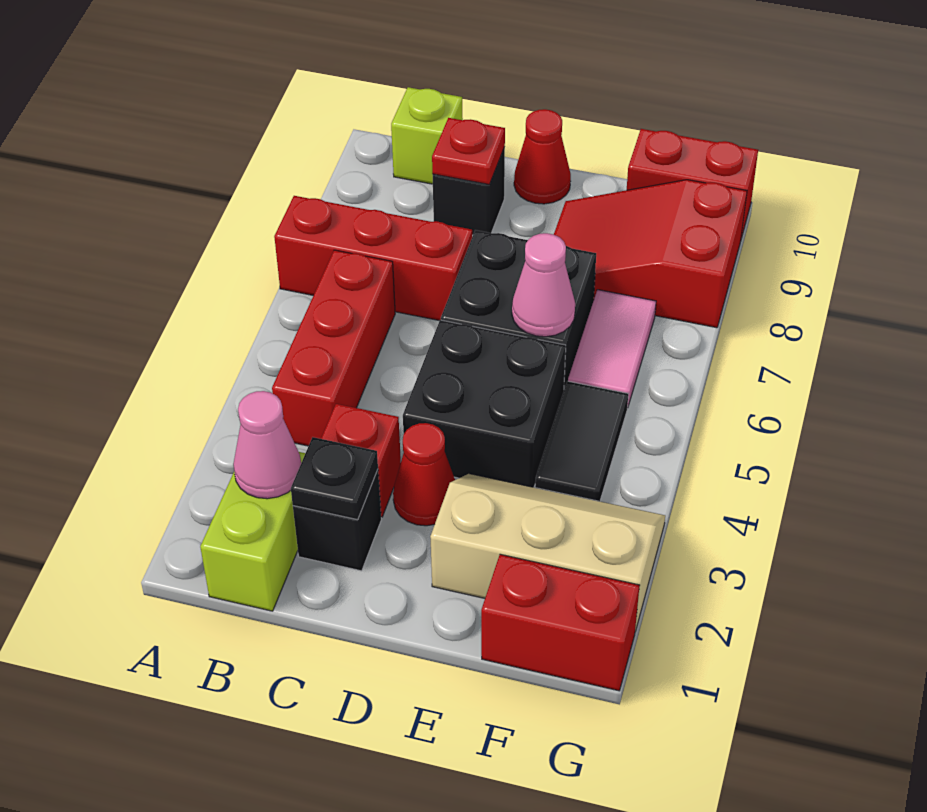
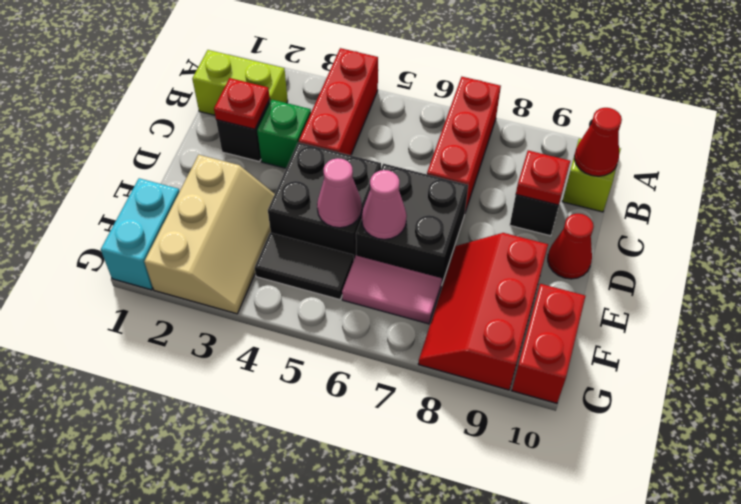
pink cone B2 level 2 -> pink cone E5 level 2
red brick B4:B6 level 1 -> red brick A4:C4 level 1
black plate C2 level 2 -> red plate C2 level 2
red brick C3 level 1 -> green brick C3 level 1
red cone D3 level 1 -> red cone B10 level 2
red slope E8:G9 level 1 top G -> red slope E8:G9 level 1 top 9
red brick F1:G1 level 1 -> cyan brick F1:G1 level 1

